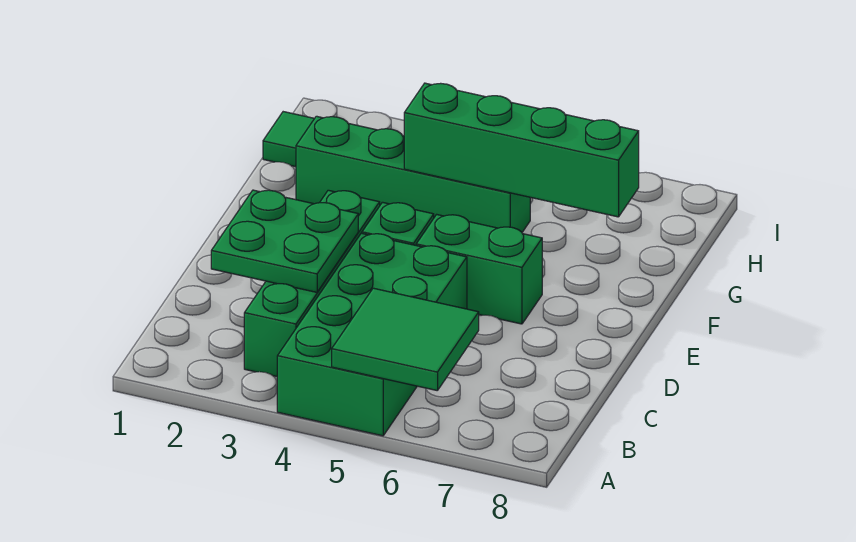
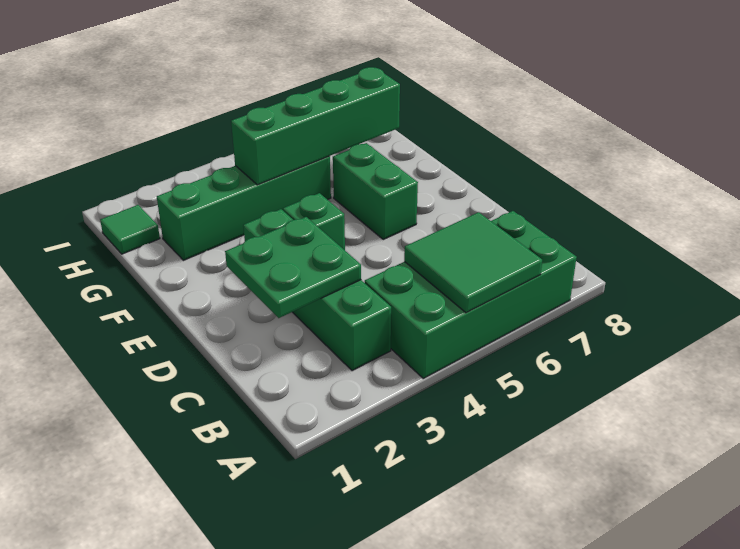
green brick A4:D5 level 1 -> green brick A4:B7 level 1
green brick E5:E6 level 1 -> green brick E6:F6 level 1

